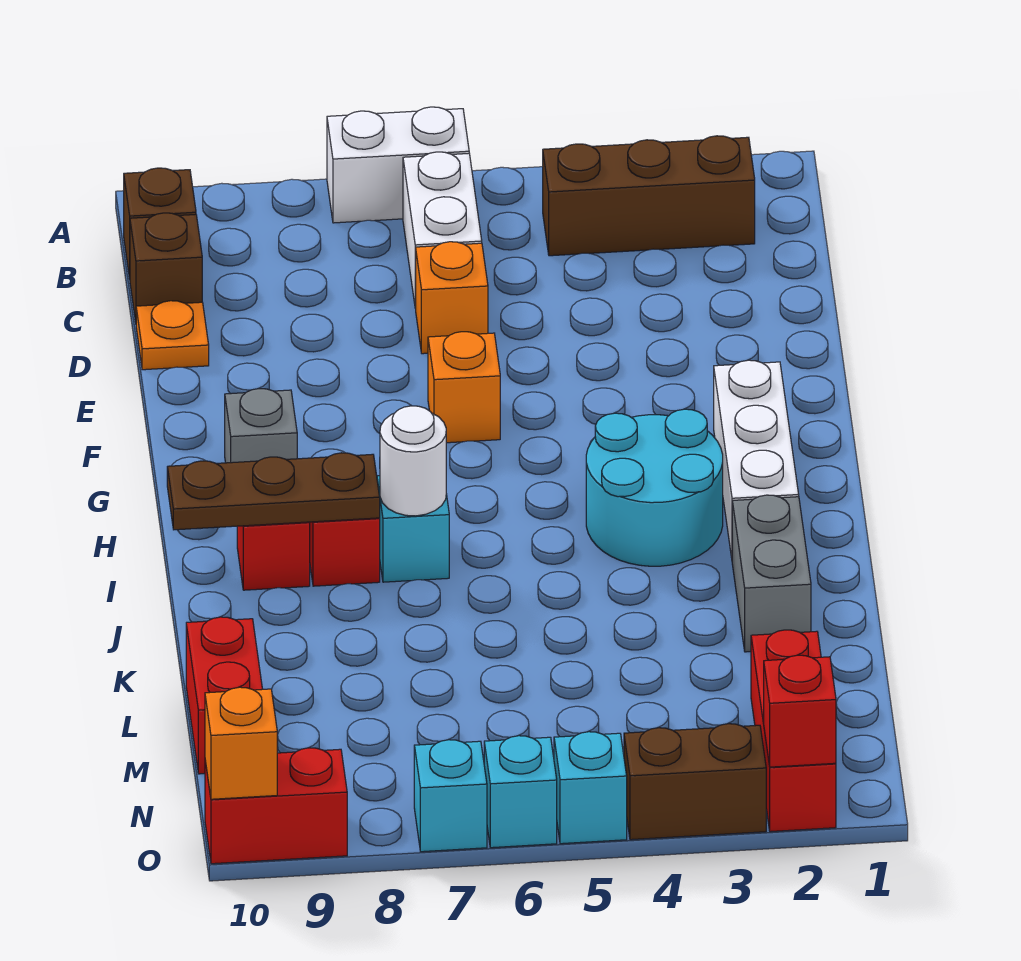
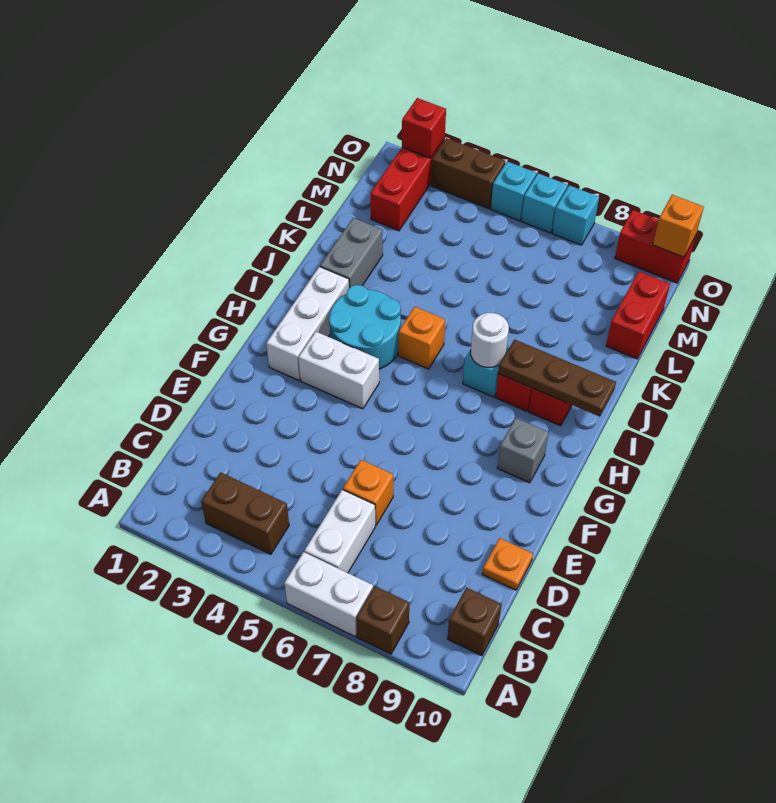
brown brick B2:B4 level 1 -> brown brick B3:B4 level 1
brown brick C10 level 1 -> brown brick A8 level 1
orange brick F6 level 1 -> orange brick I5 level 1
none -> white brick G3:G4 level 1

